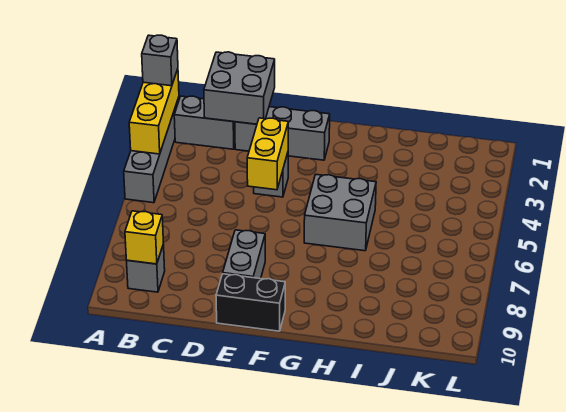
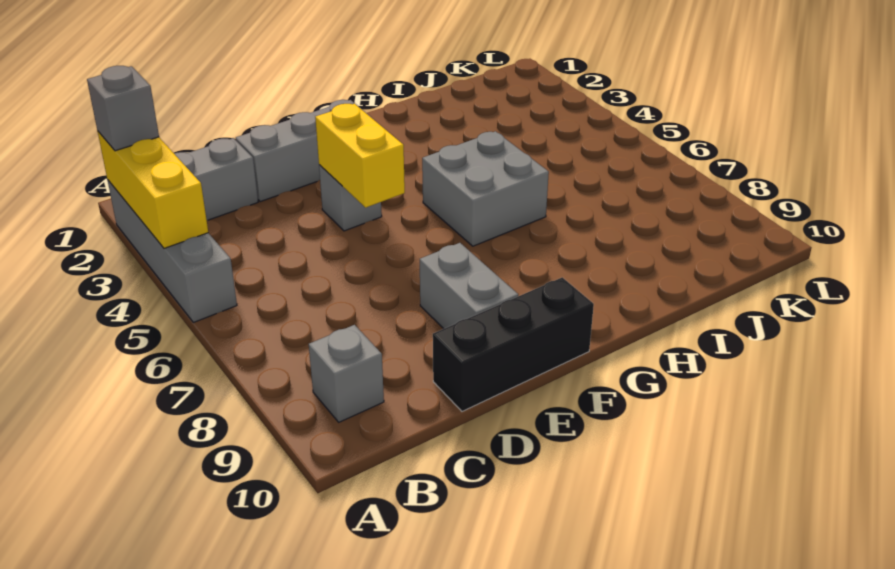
yellow brick B9 level 2 -> none
grey brick C1:D2 level 2 -> none
black brick E10:F10 level 1 -> black brick D10:F10 level 1

